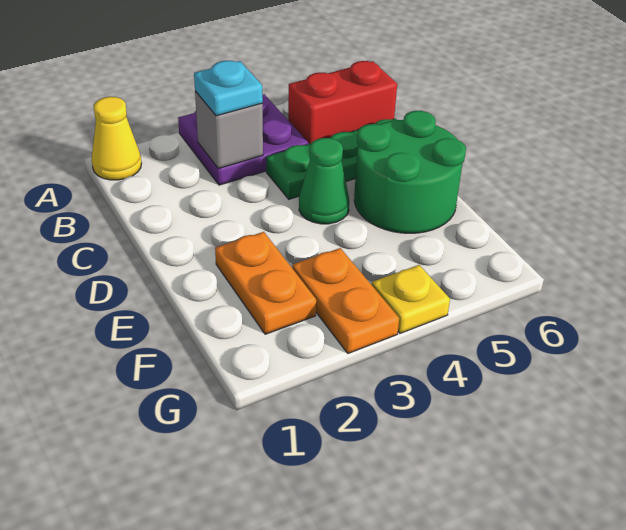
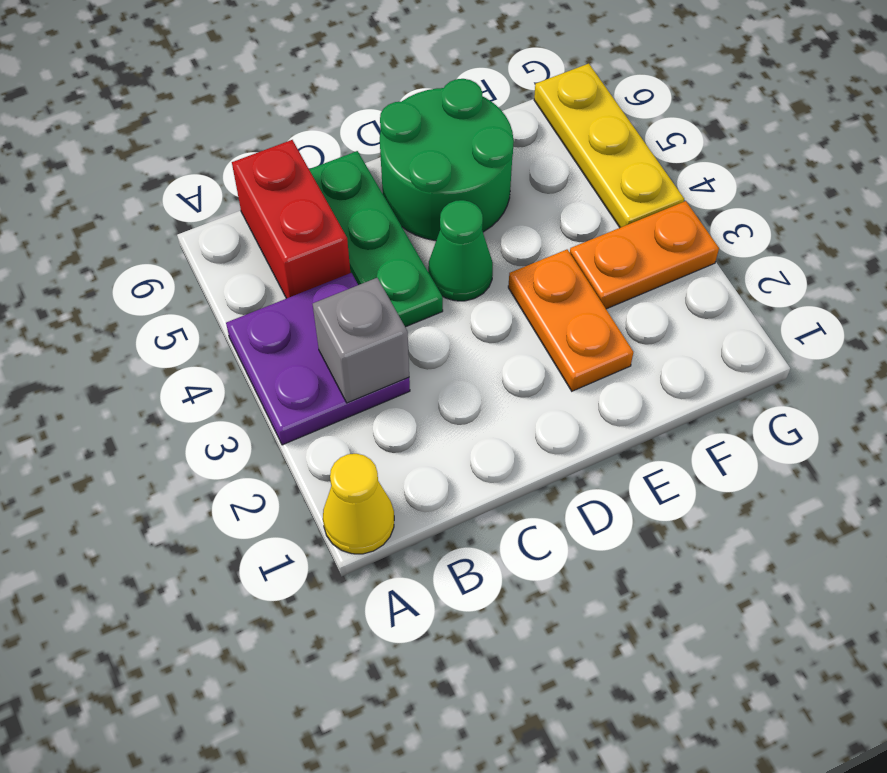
cyan plate B3 level 3 -> none
orange plate E2:F2 level 1 -> orange plate E2:E3 level 1
yellow plate G4 level 1 -> yellow plate G4:G6 level 1

